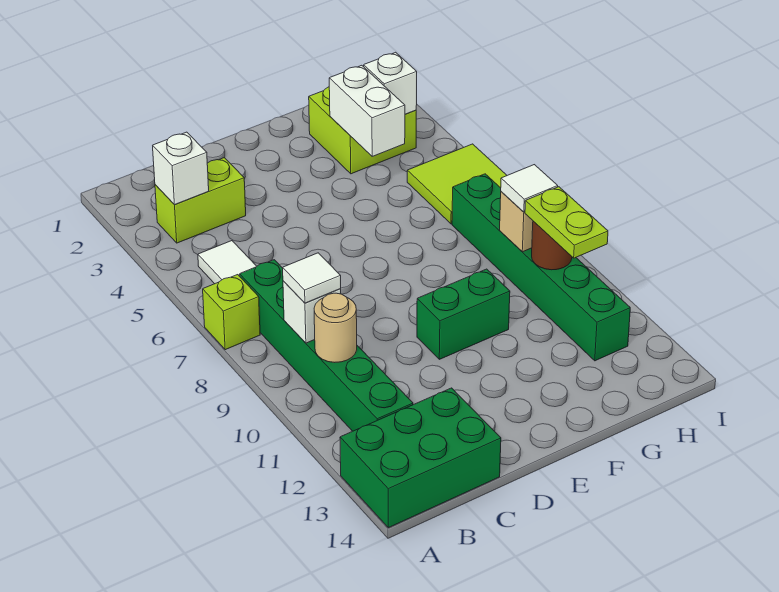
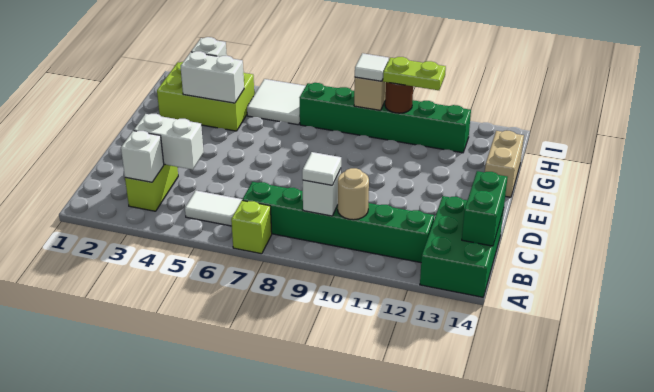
none -> white brick C3:C4 level 2
green brick E10:F10 level 1 -> green brick B14:C14 level 2
none -> tan brick F14:G14 level 1
lime brick G2:H3 level 1 -> lime brick G2:H4 level 1
lime tile H5:I6 level 1 -> white tile H5:I6 level 1

